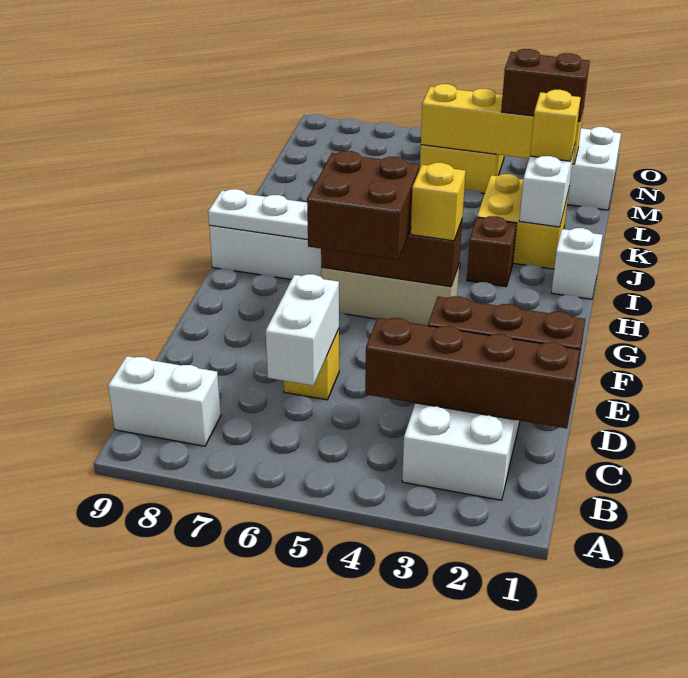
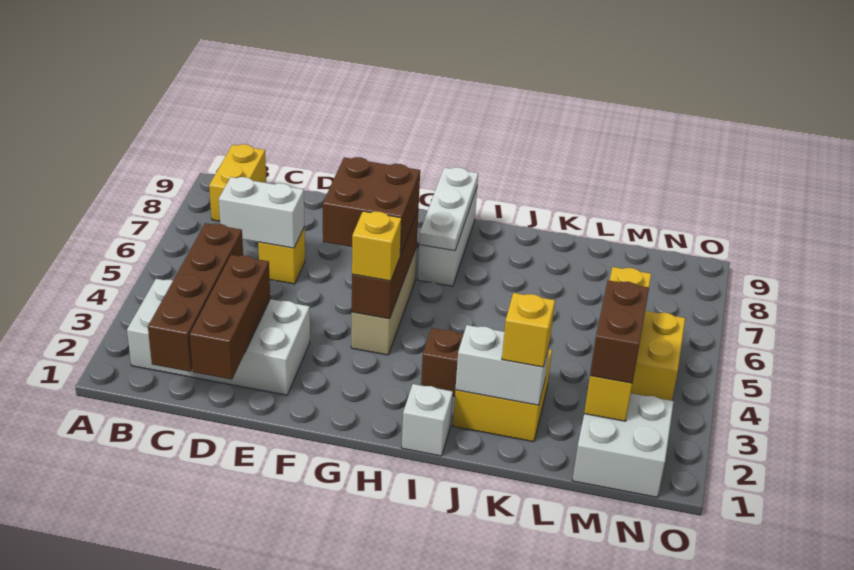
white brick B8:B9 level 1 -> yellow brick B8:B9 level 1

